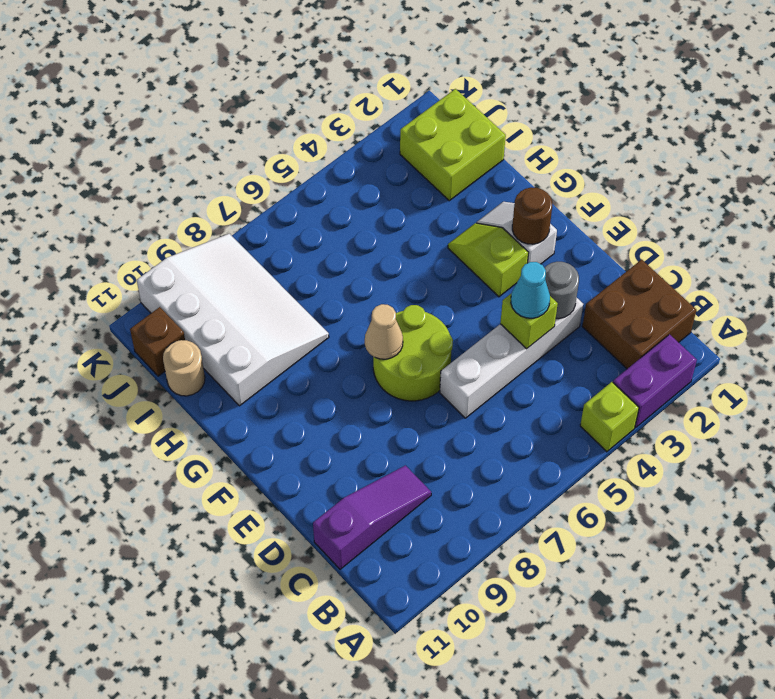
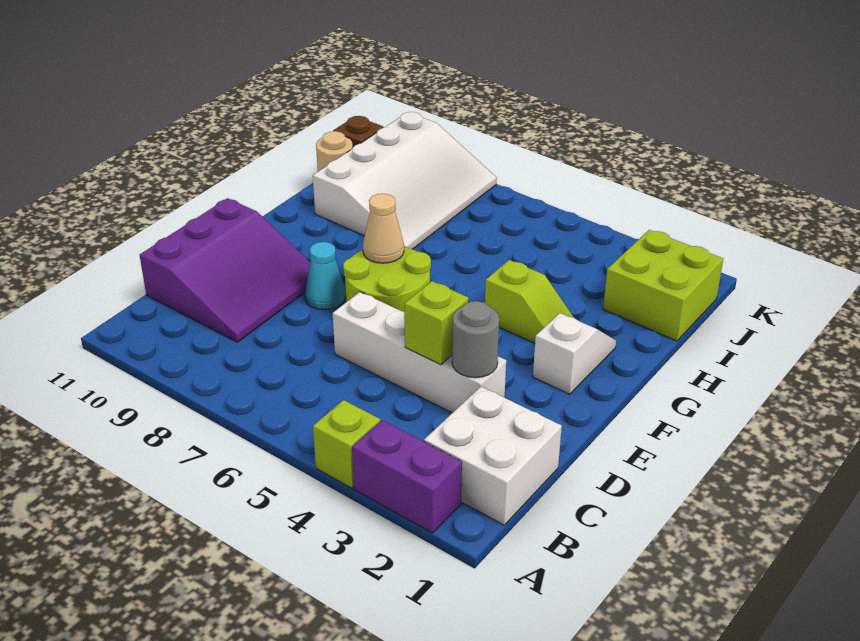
brown brick B1:C2 level 1 -> white brick B1:C2 level 1
purple slope C9:C11 level 1 top 11 -> purple slope C9:E11 level 1 top 11
cyan cone D4 level 3 -> cyan cone E8 level 1
brown round brick F2 level 2 -> none
lime slope F3:G3 level 1 top F -> lime slope G3:G4 level 1 top 4

